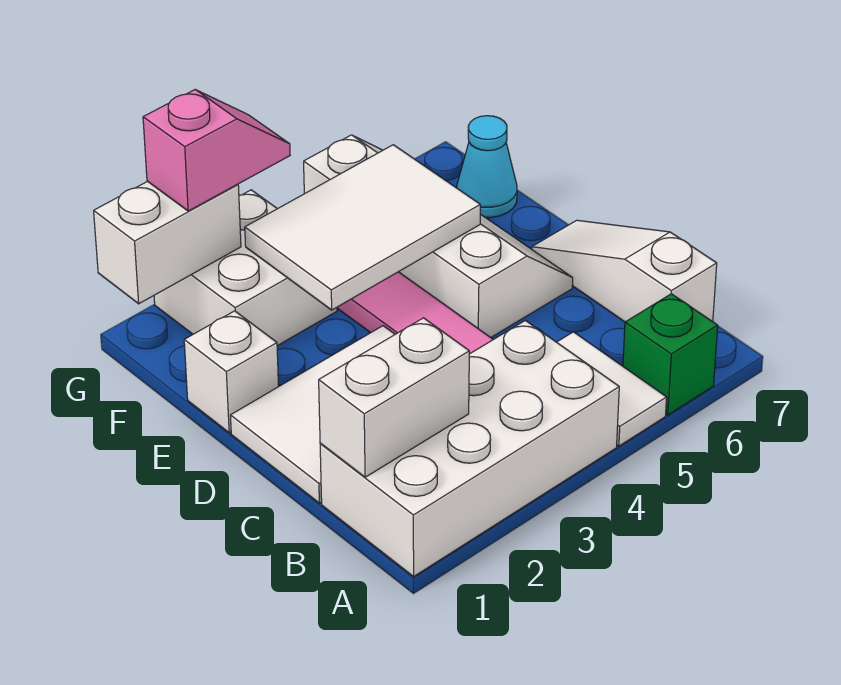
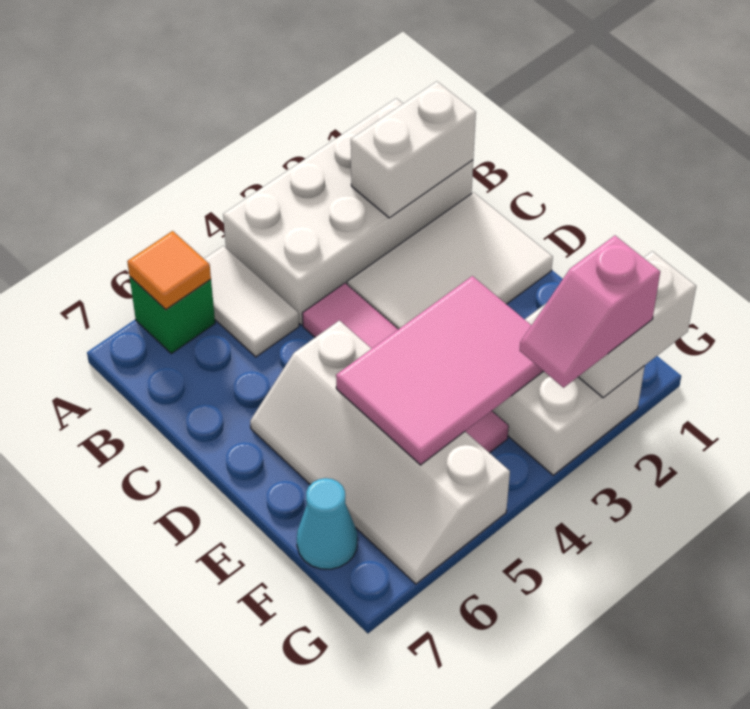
none -> orange tile A6 level 2
white slope B7:D7 level 1 top B -> none
white brick E1 level 1 -> none
white tile E3:F5 level 2 -> pink tile E3:F5 level 2

